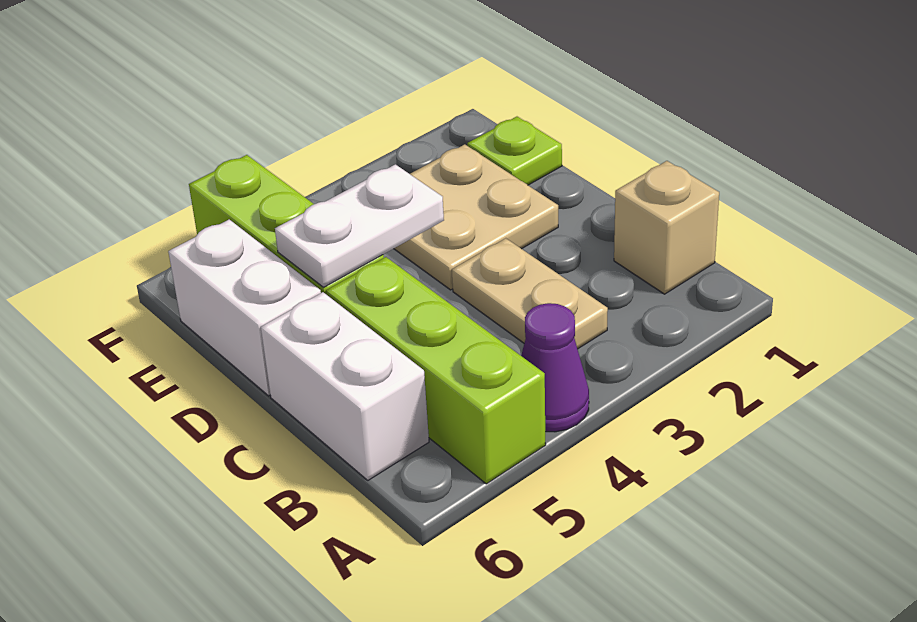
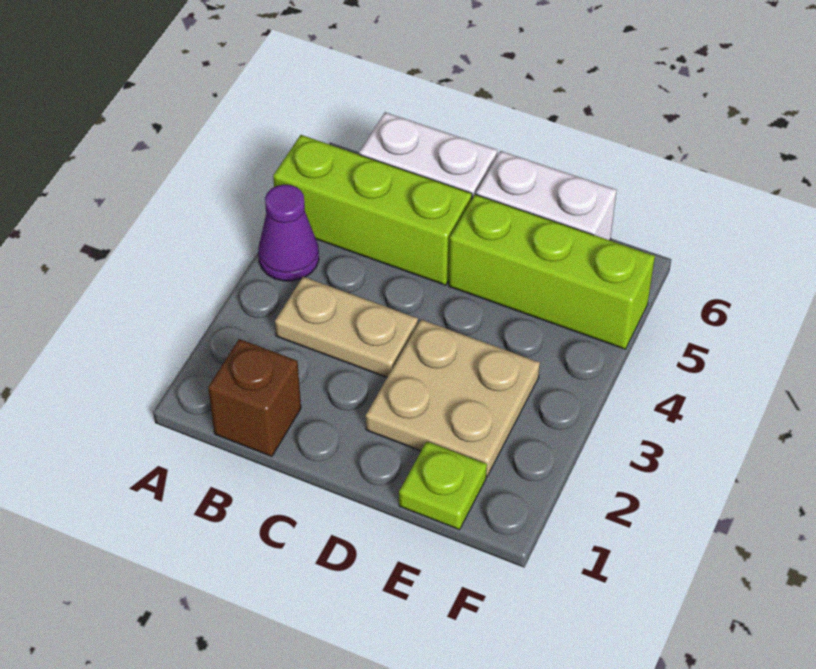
tan brick B1 level 1 -> brown brick B1 level 1
white plate D4:D5 level 2 -> none

